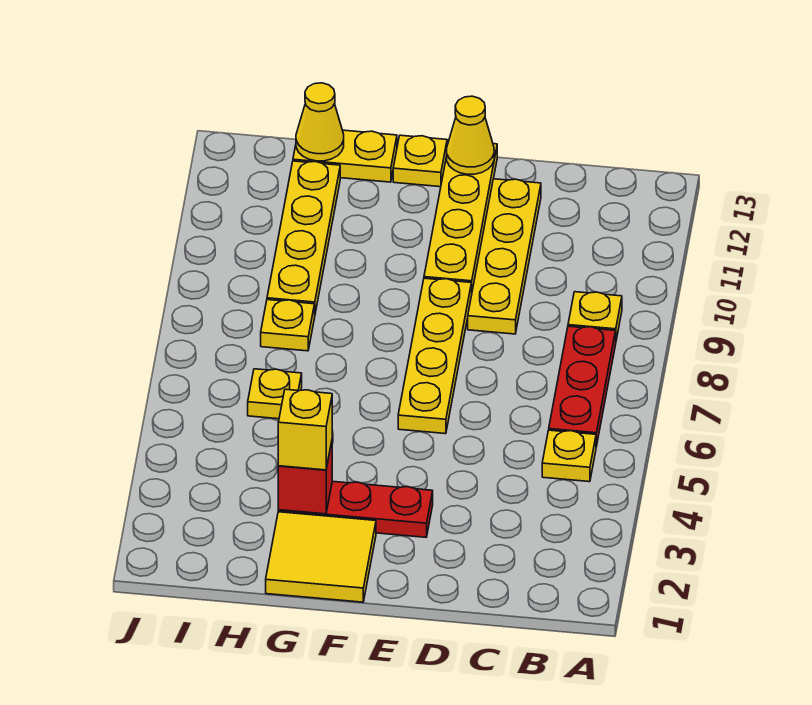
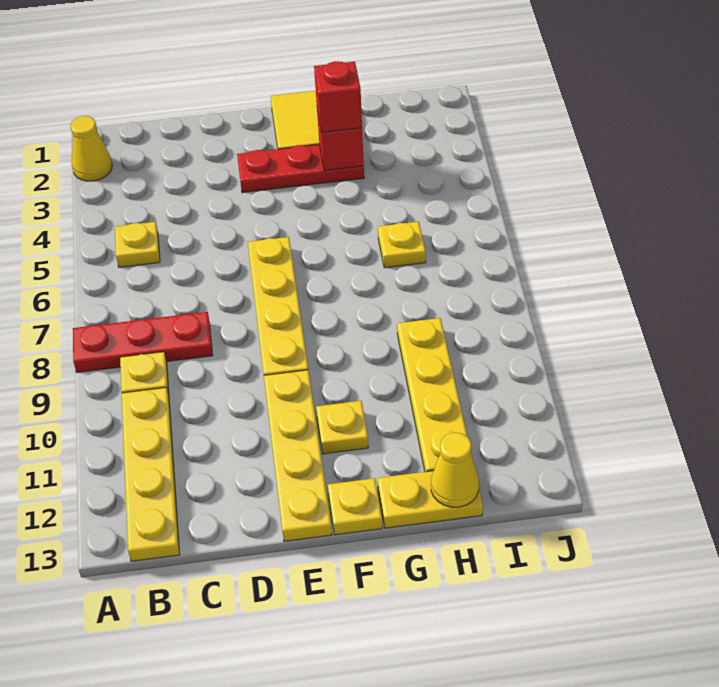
red plate B6:B8 level 1 -> red plate A8:C8 level 1
yellow plate D9:D12 level 1 -> yellow plate B10:B13 level 1
yellow cone E13 level 2 -> yellow cone A2 level 1
yellow brick G3 level 3 -> red brick G3 level 3
yellow plate H8 level 1 -> yellow plate F11 level 1

